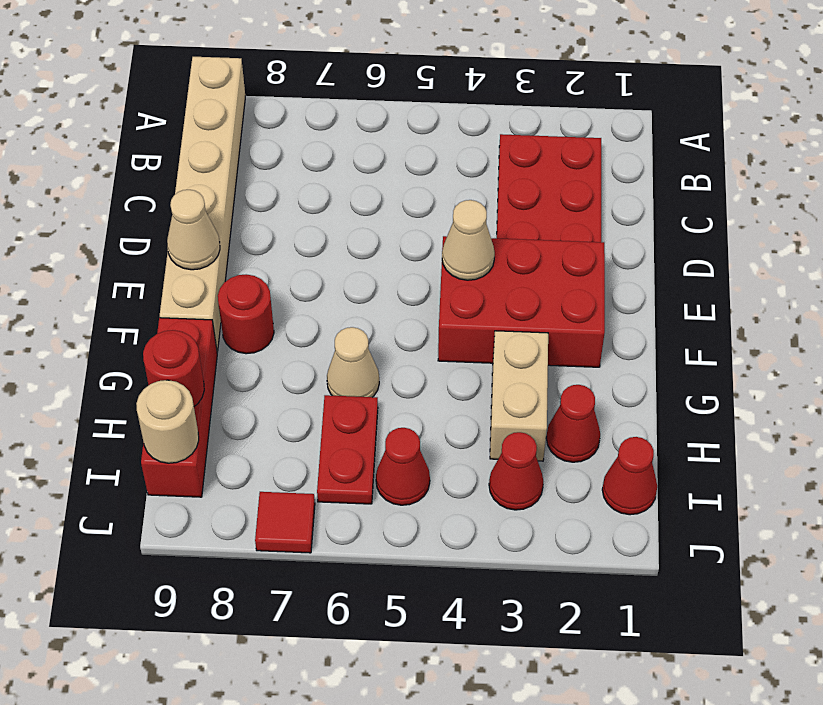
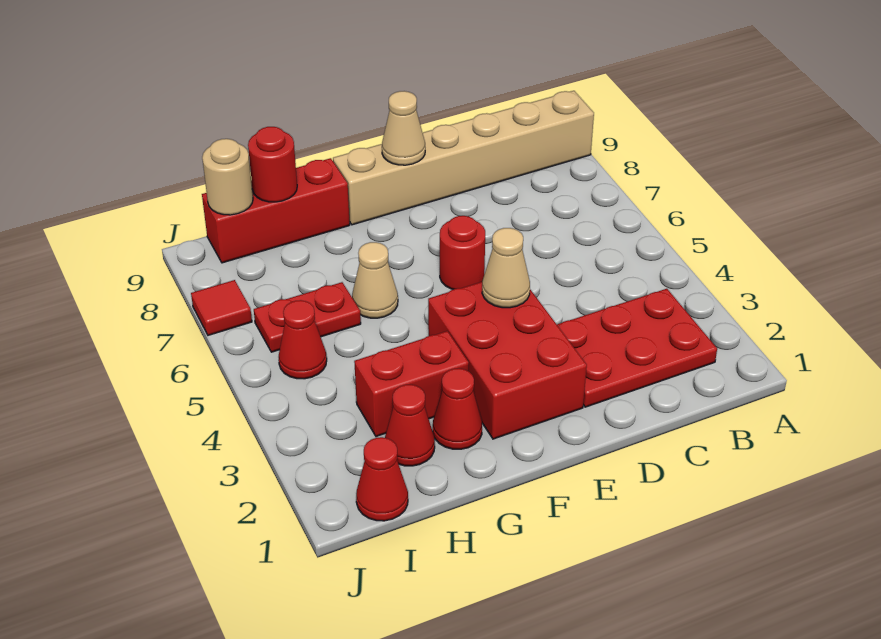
red round brick F8 level 1 -> red round brick E6 level 1
tan brick G3:H3 level 1 -> red brick G3:H3 level 1
red cone I3 level 1 -> red cone G2 level 1

